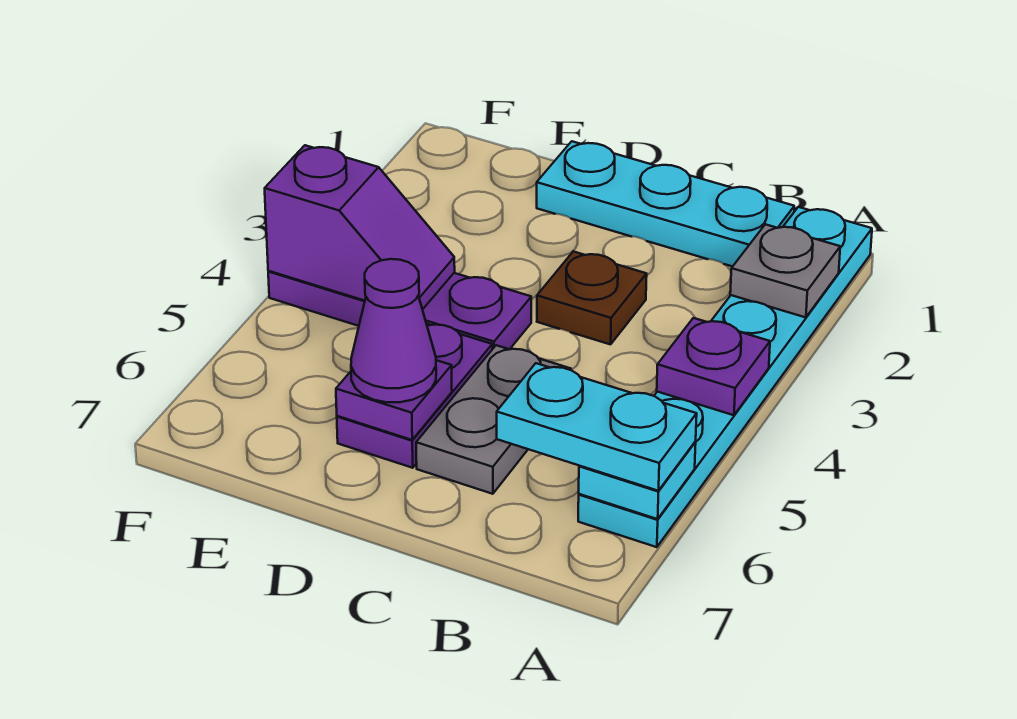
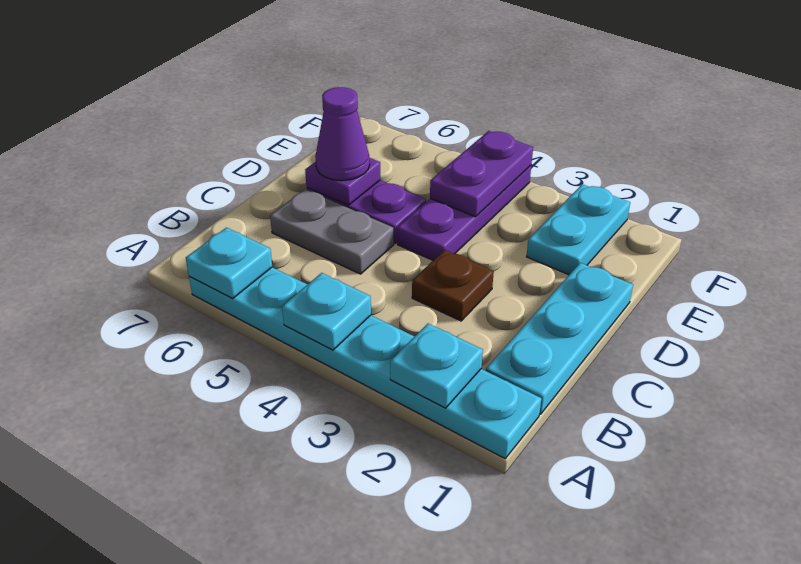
grey plate A2 level 2 -> cyan plate A2 level 2
purple plate A4 level 2 -> cyan plate A4 level 2
cyan plate A6:B6 level 3 -> cyan plate E2:F2 level 1
purple slope E4:F4 level 2 top F -> purple plate E4:F4 level 2

